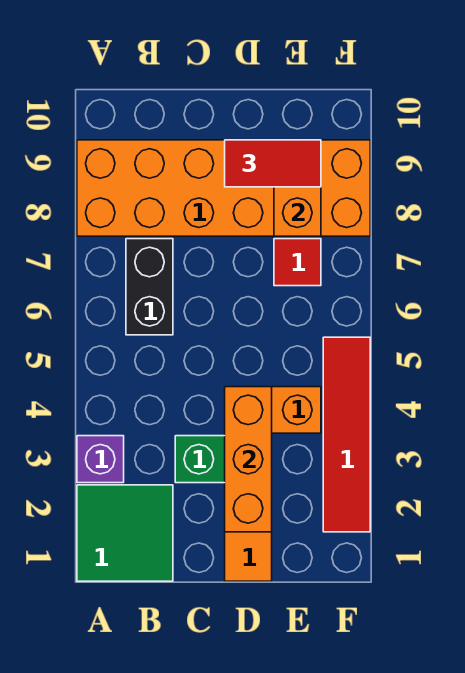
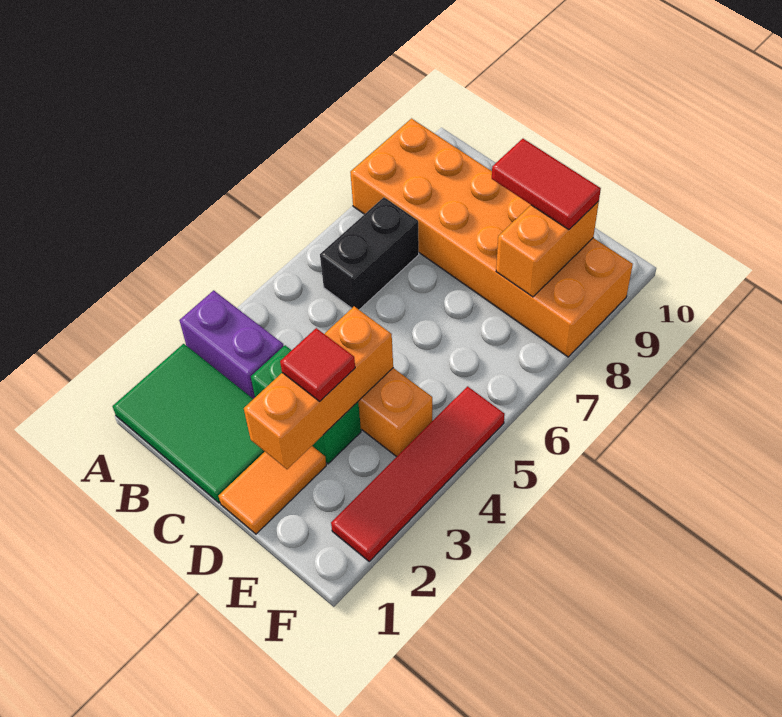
green tile A1:B2 level 1 -> green tile A1:C2 level 1
purple brick A3 level 1 -> purple brick A3:B3 level 1
red tile E7 level 1 -> red tile D3 level 3

